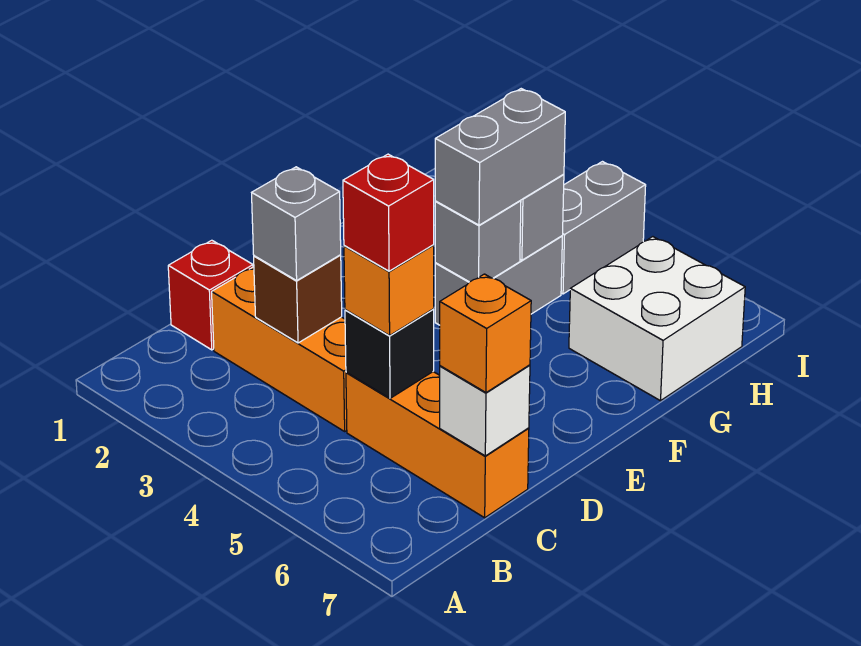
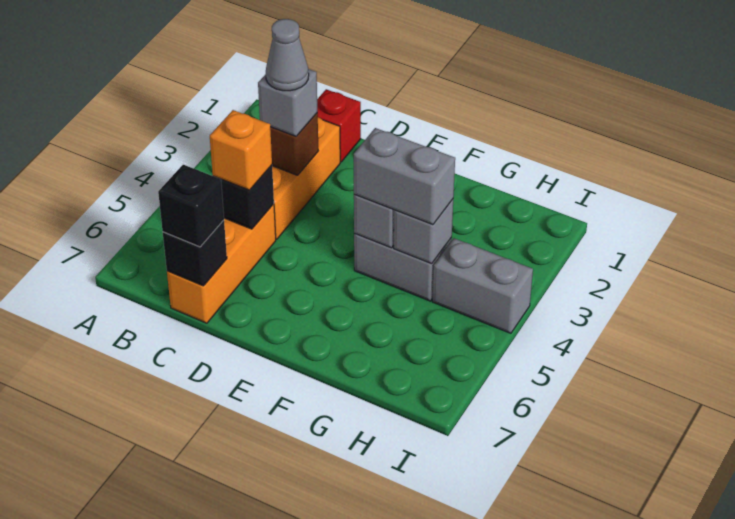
none -> grey cone C3 level 4
red brick C5 level 4 -> none
white brick C7 level 2 -> black brick C7 level 2
orange brick C7 level 3 -> black brick C7 level 3
white brick G6:H7 level 1 -> none

